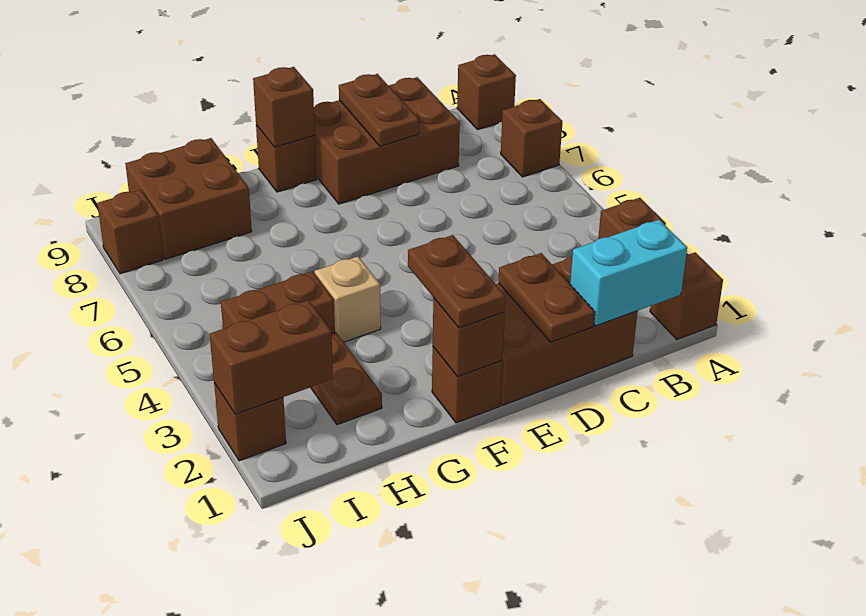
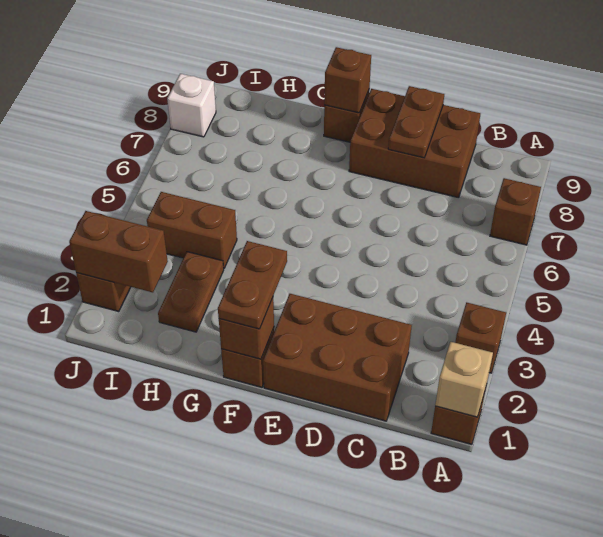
brown brick A9 level 1 -> none
cyan brick B1:C1 level 2 -> none
brown plate D1:D2 level 2 -> none
tan brick G4 level 1 -> tan brick A1 level 2
brown brick H8:I9 level 1 -> none
brown brick J8 level 1 -> white brick J8 level 1

